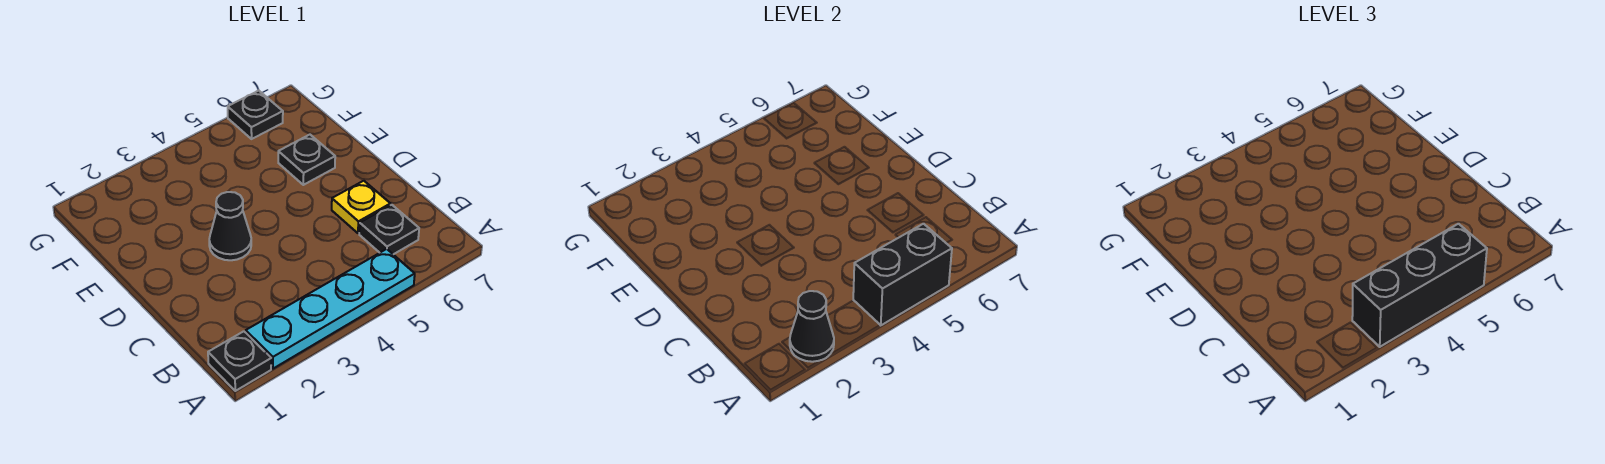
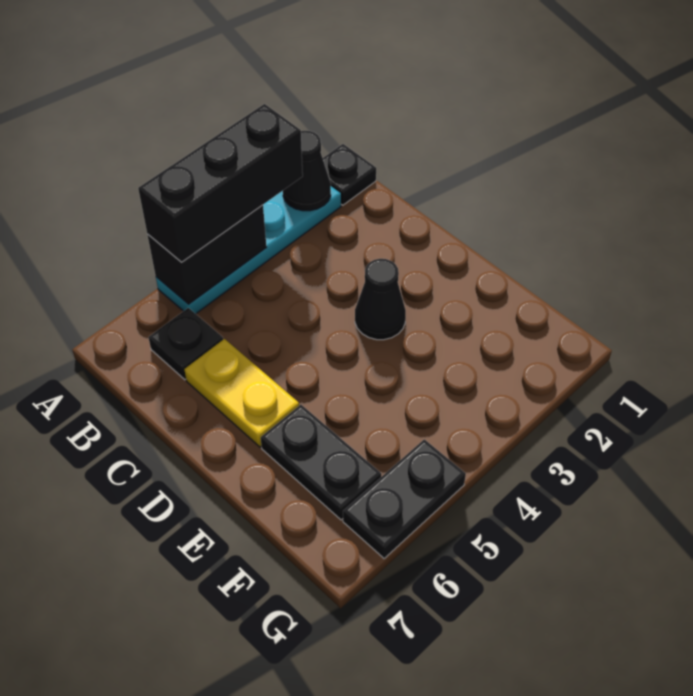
yellow plate C6 level 1 -> yellow plate C6:D6 level 1
black plate E6 level 1 -> black plate E6:F6 level 1
black plate G6 level 1 -> black plate G5:G6 level 1

